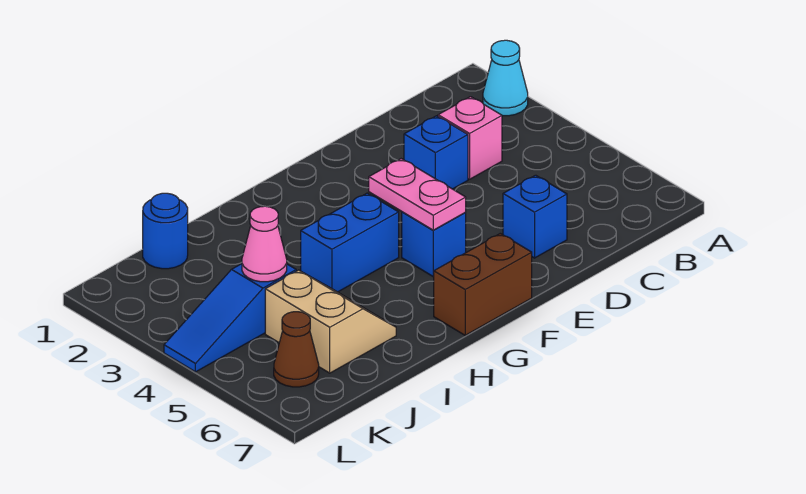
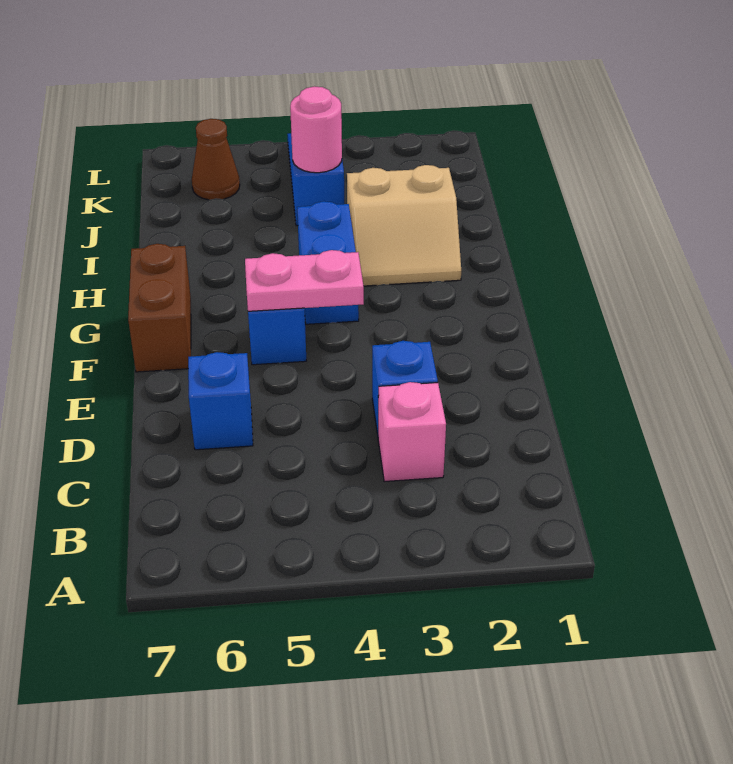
cyan cone A2 level 1 -> none
tan slope I5:J6 level 1 top J -> tan slope H2:I3 level 1 top I
blue round brick J1 level 1 -> none
pink cone J4 level 2 -> pink round brick J4 level 2

